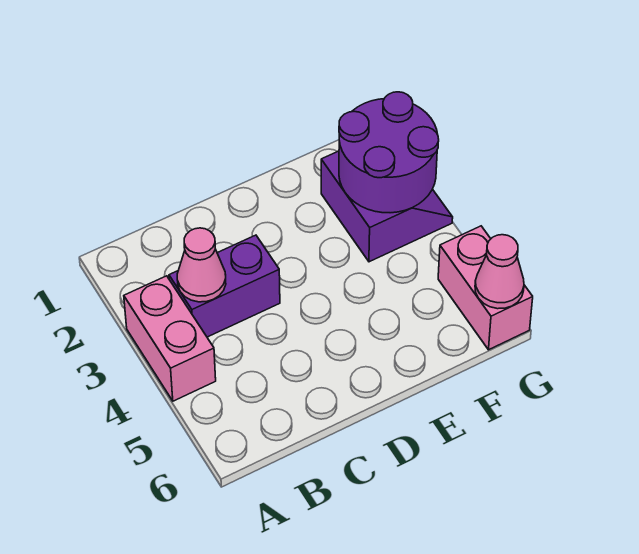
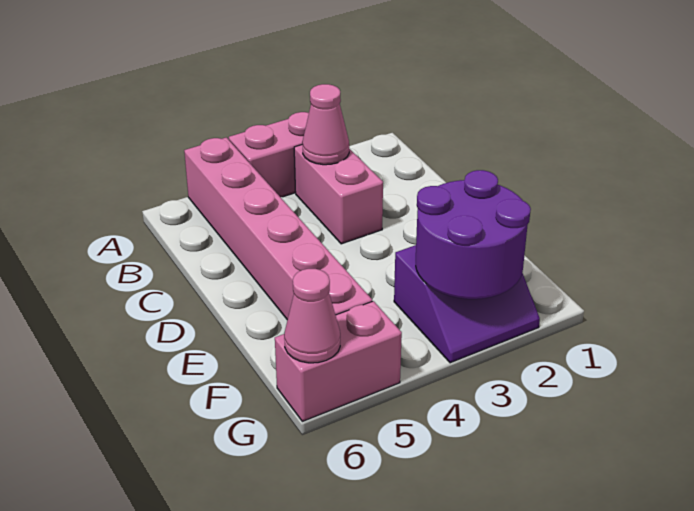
none -> pink brick A5:F5 level 1
purple brick B3:C3 level 1 -> pink brick B3:C3 level 1

